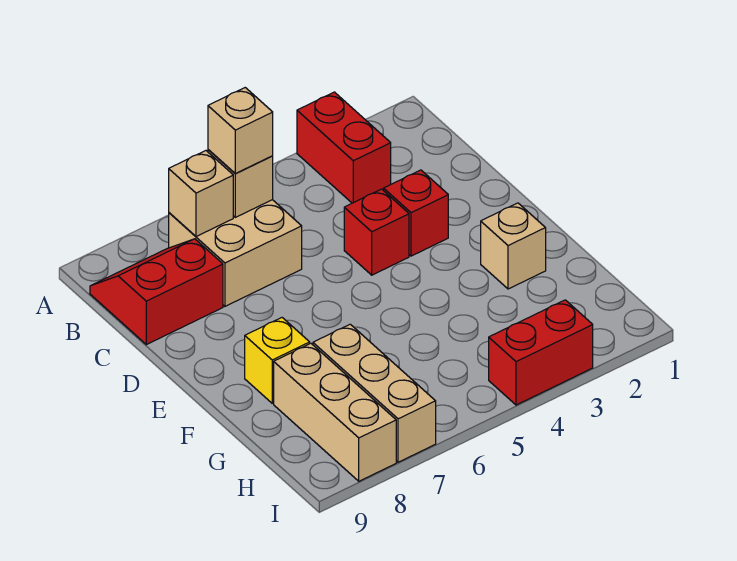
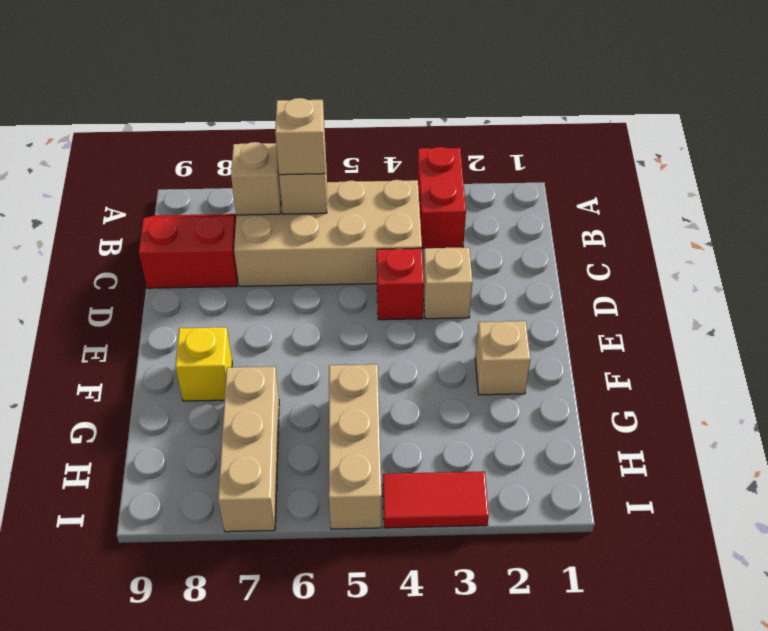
tan brick B6:C7 level 1 -> tan brick B4:C7 level 1
red brick D3 level 1 -> tan brick D3 level 1
tan brick G8:I8 level 1 -> tan brick G5:I5 level 1
red brick I3:I4 level 1 -> red tile I3:I4 level 1

